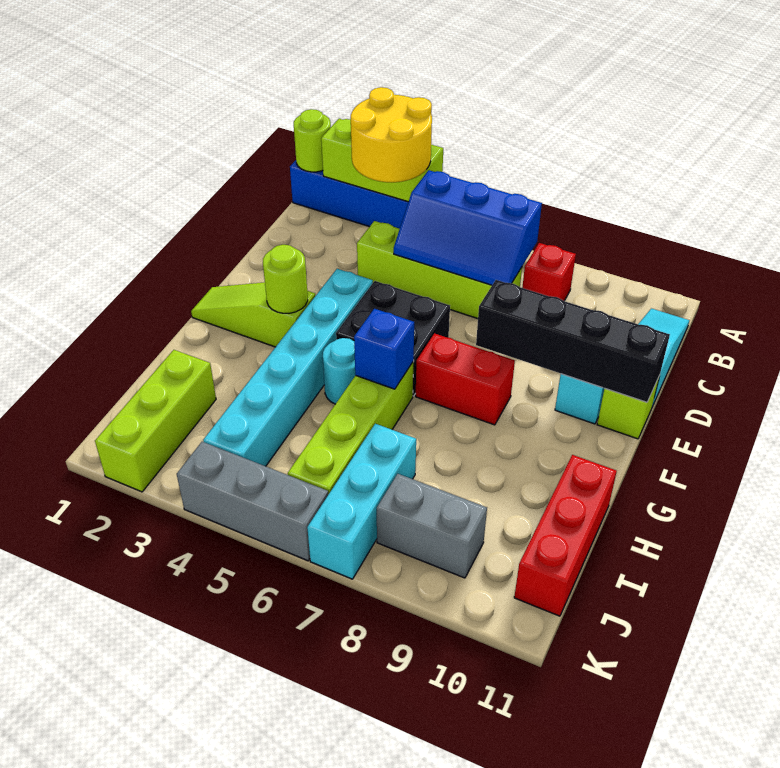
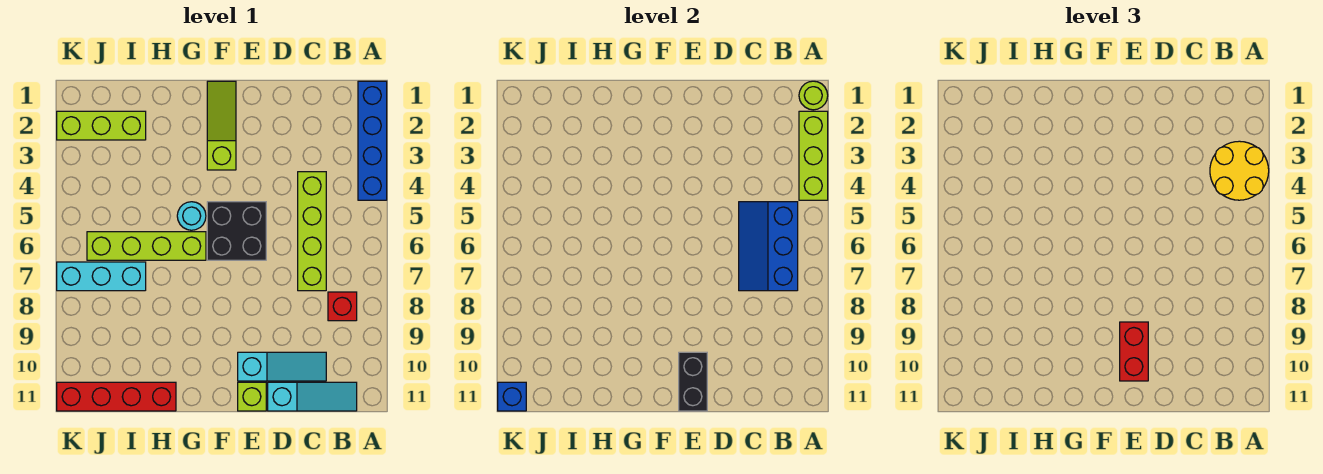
cyan brick E4:J4 level 1 -> none
black brick E8:E11 level 2 -> black brick E10:E11 level 2
lime round brick F3 level 2 -> none
red brick F7:F8 level 1 -> red brick E9:E10 level 3
blue brick G6 level 2 -> blue brick K11 level 2
red brick H11:J11 level 1 -> red brick H11:K11 level 1
grey brick J8:J9 level 1 -> none
grey brick K4:K6 level 1 -> none

